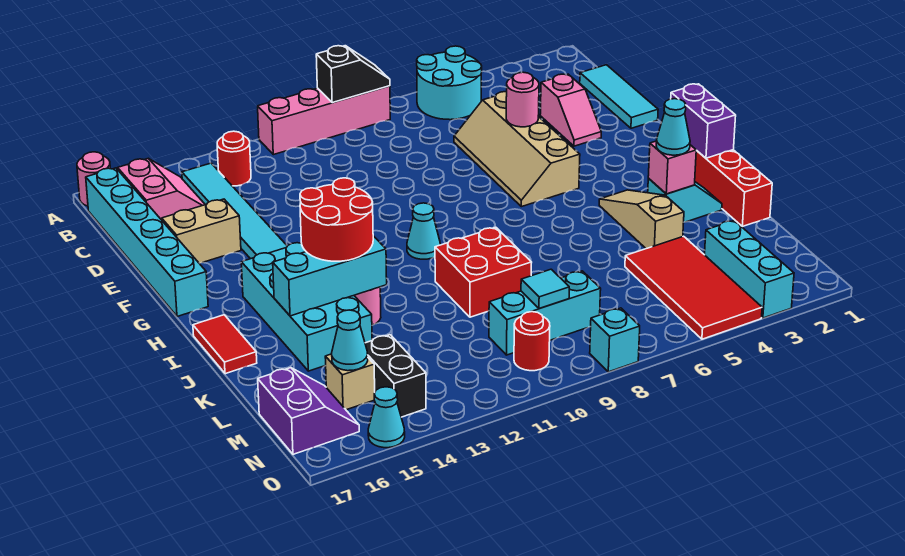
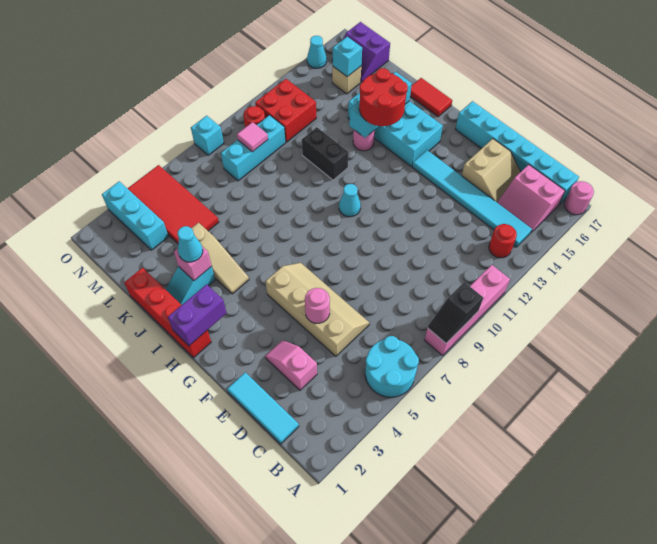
purple brick H1:I1 level 2 -> purple brick H1:H2 level 2
red brick J9:K10 level 1 -> red brick M11:N12 level 1
cyan tile M9 level 2 -> pink tile M9 level 2
black brick M14:N14 level 1 -> black brick J11:K11 level 1
cyan cone M15 level 2 -> cyan brick M15 level 2

